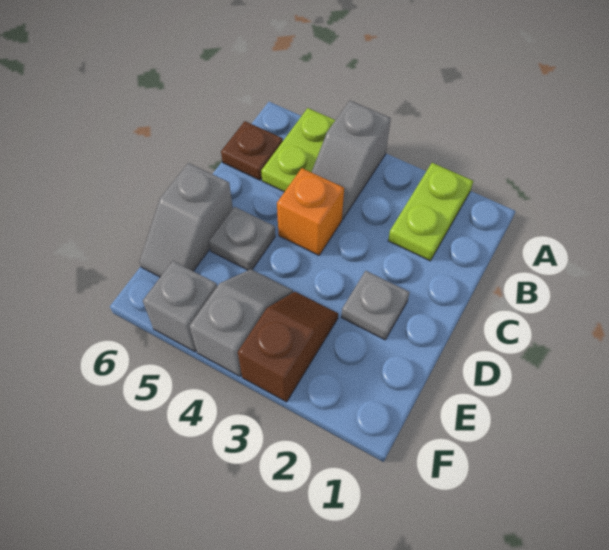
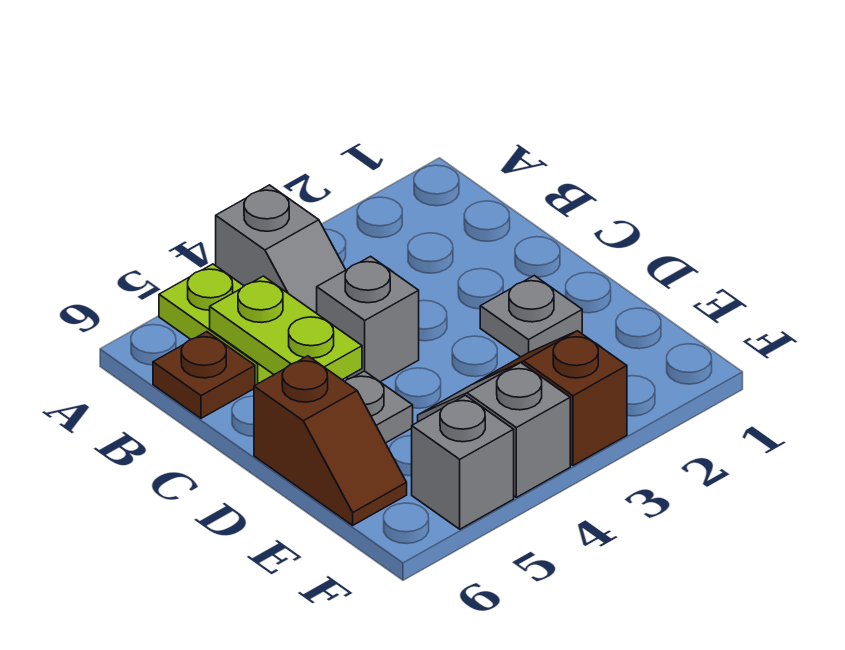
lime plate A2:B2 level 1 -> lime plate B5:C5 level 2
orange brick C4 level 1 -> grey brick C4 level 1
grey slope D6:E6 level 1 top D -> brown slope D6:E6 level 1 top D

